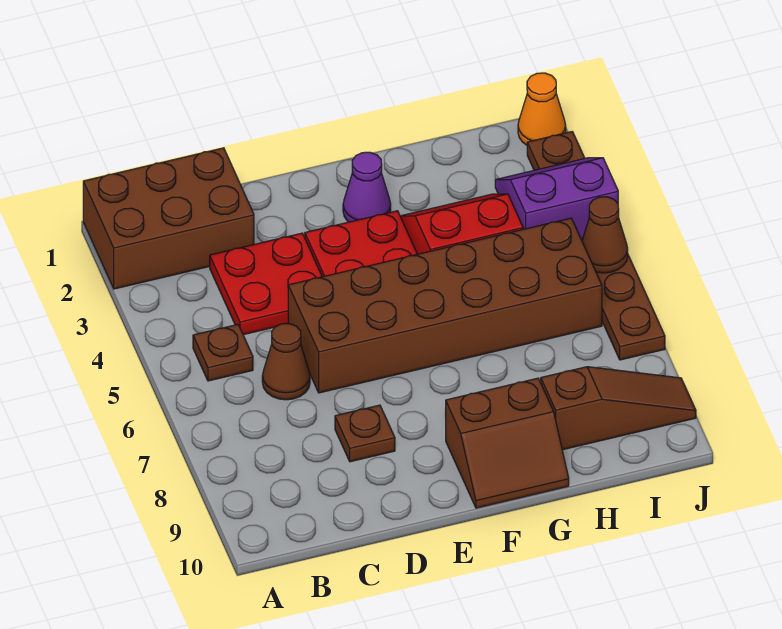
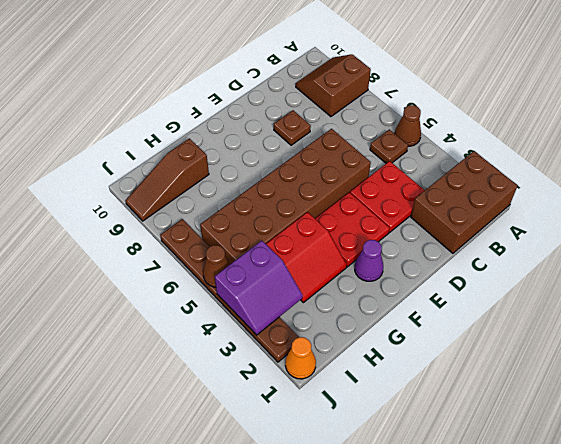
brown cone C6 level 1 -> brown cone A5 level 1
brown slope F9:G10 level 1 top 9 -> brown slope A8:B9 level 1 top 8

